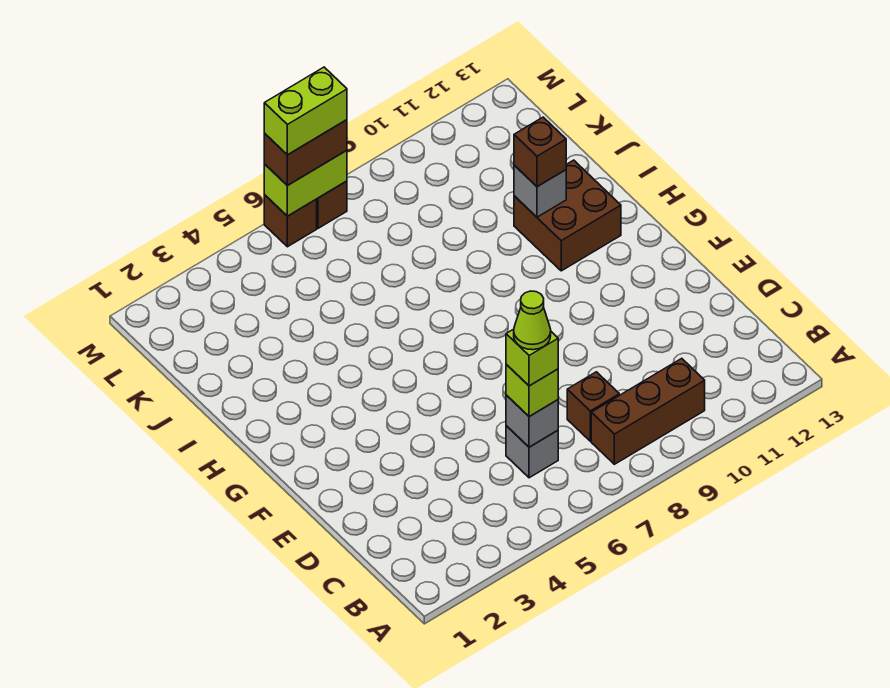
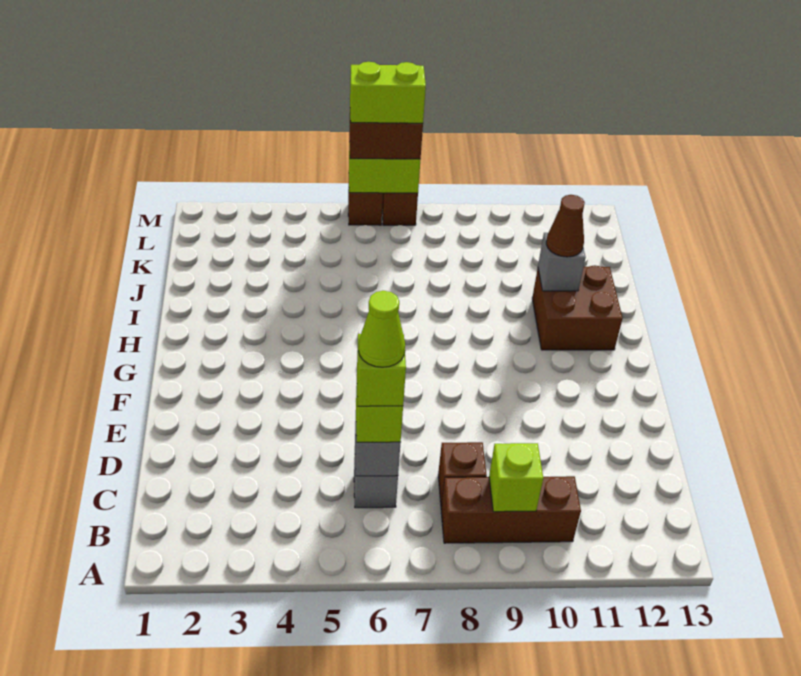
none -> lime brick B9 level 2
brown brick I11 level 3 -> brown cone I11 level 3

